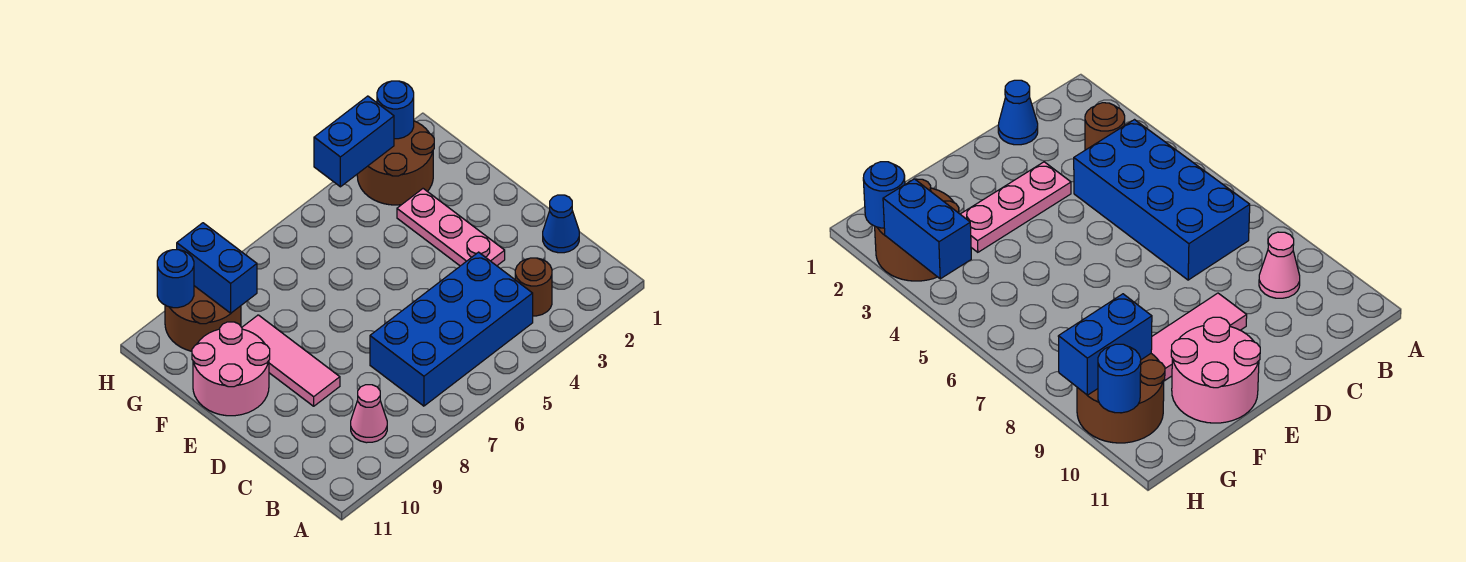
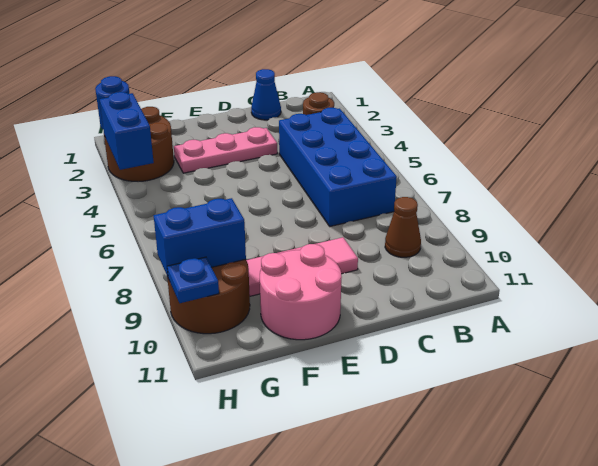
pink cone B9 level 1 -> brown cone B9 level 1
blue round brick H10 level 2 -> blue plate H10 level 2

